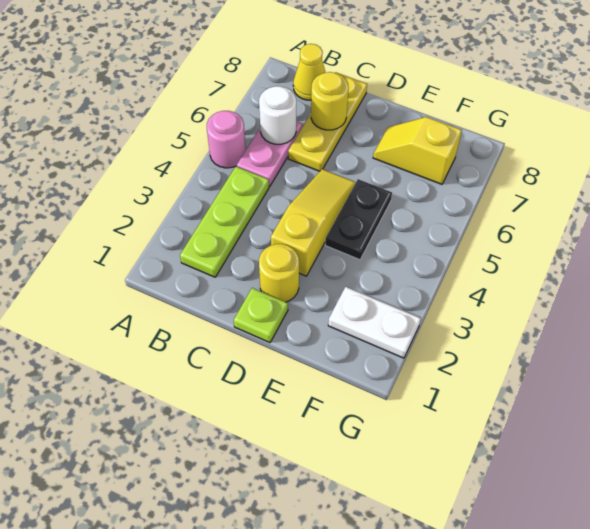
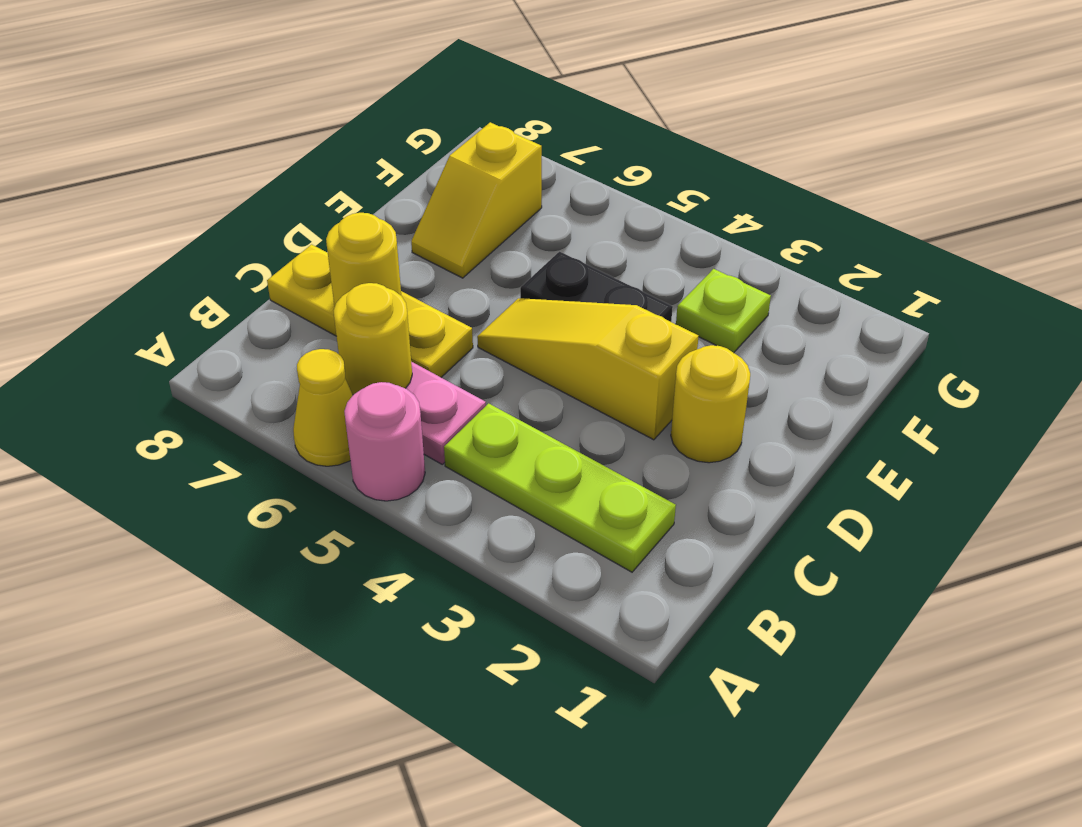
white round brick B6 level 2 -> yellow round brick B6 level 2
yellow cone B8 level 1 -> yellow cone A6 level 1
lime plate D1 level 1 -> lime plate F3 level 1
white plate F2:G2 level 1 -> none

